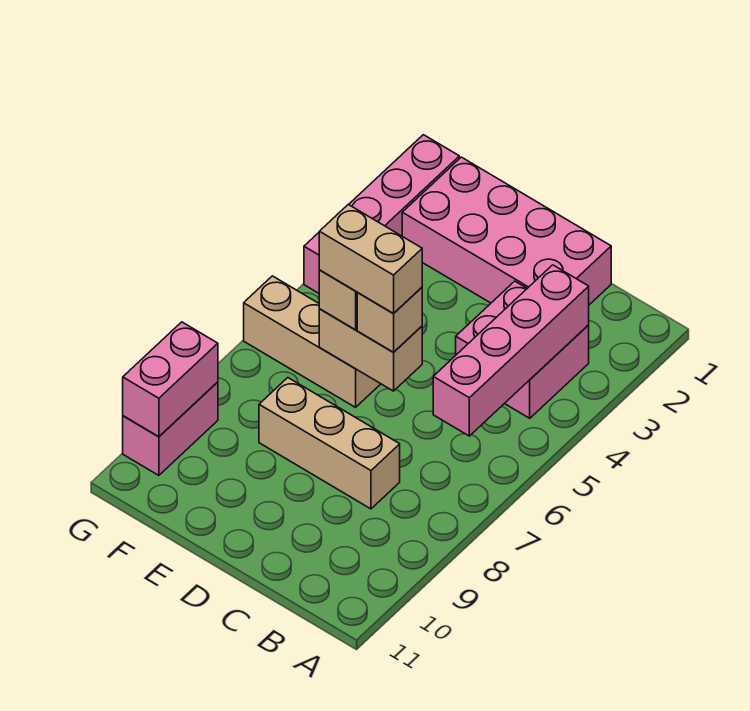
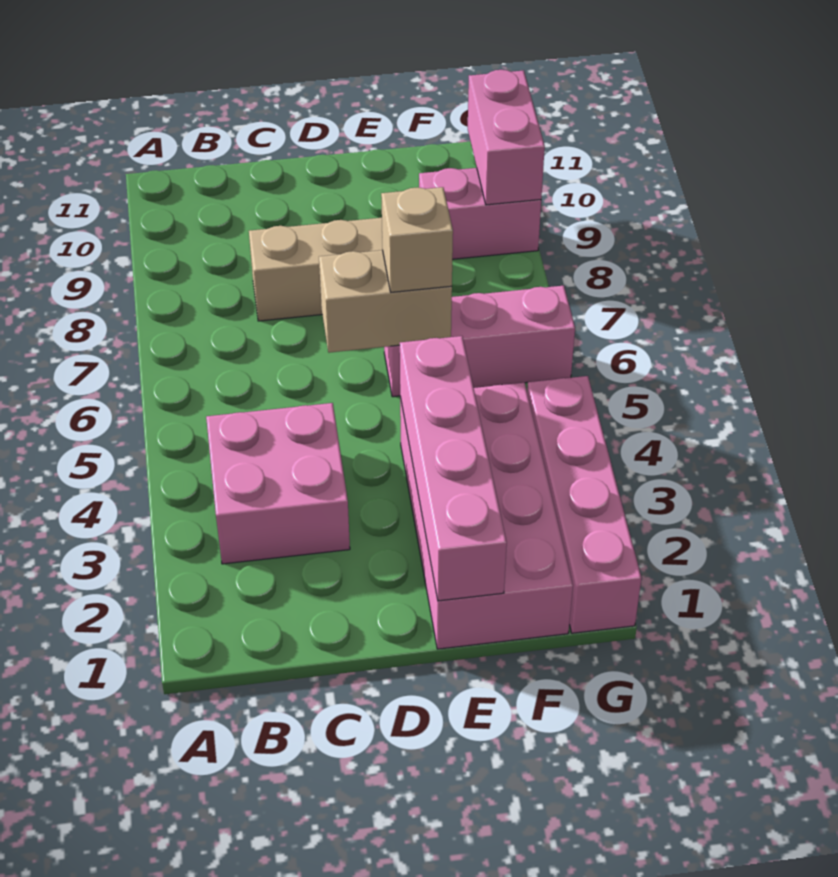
pink brick B3:B6 level 2 -> pink brick E1:E4 level 2
pink brick C1:F2 level 1 -> pink brick E1:F4 level 1
tan brick D6 level 3 -> none
tan brick D6:E6 level 4 -> none
tan brick E6:G6 level 1 -> pink brick E6:G6 level 1
pink brick G9:G10 level 1 -> pink brick F9:G9 level 1

